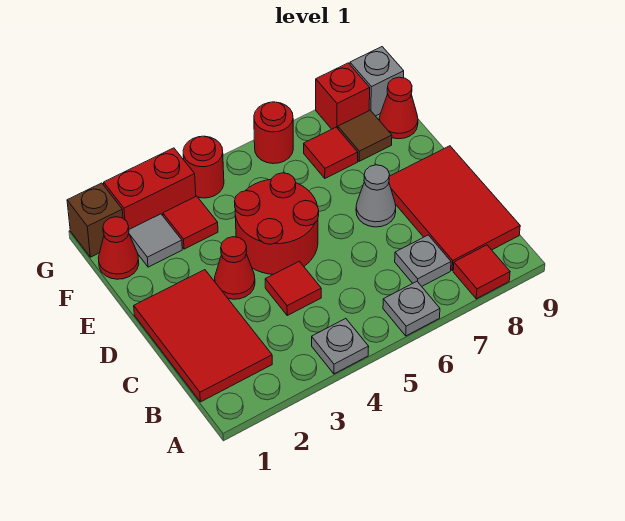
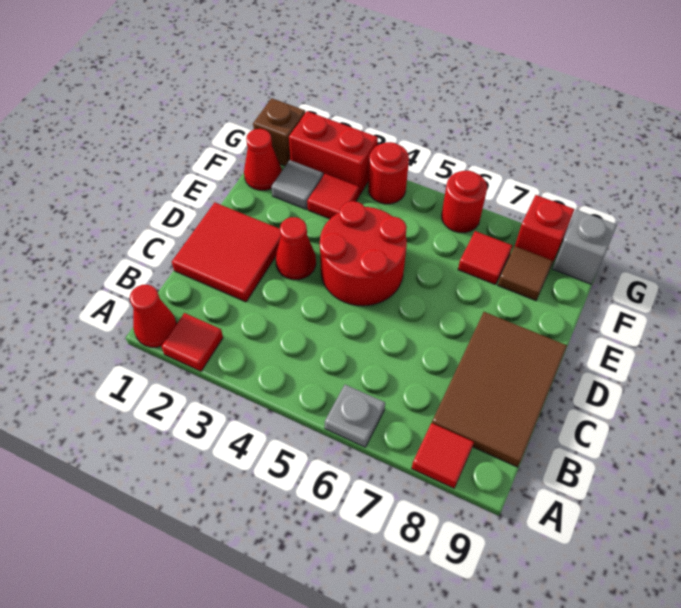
grey plate A4 level 1 -> none
red tile B1:D2 level 1 -> red tile C1:D2 level 1
grey plate B7 level 1 -> none
red tile B8:D9 level 1 -> brown tile B8:D9 level 1
red tile C4 level 1 -> red tile A2 level 1
grey cone D7 level 1 -> none
red cone F9 level 1 -> red cone A1 level 1

